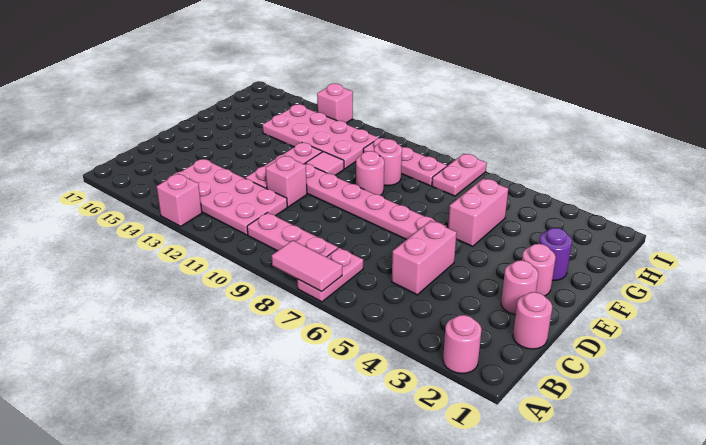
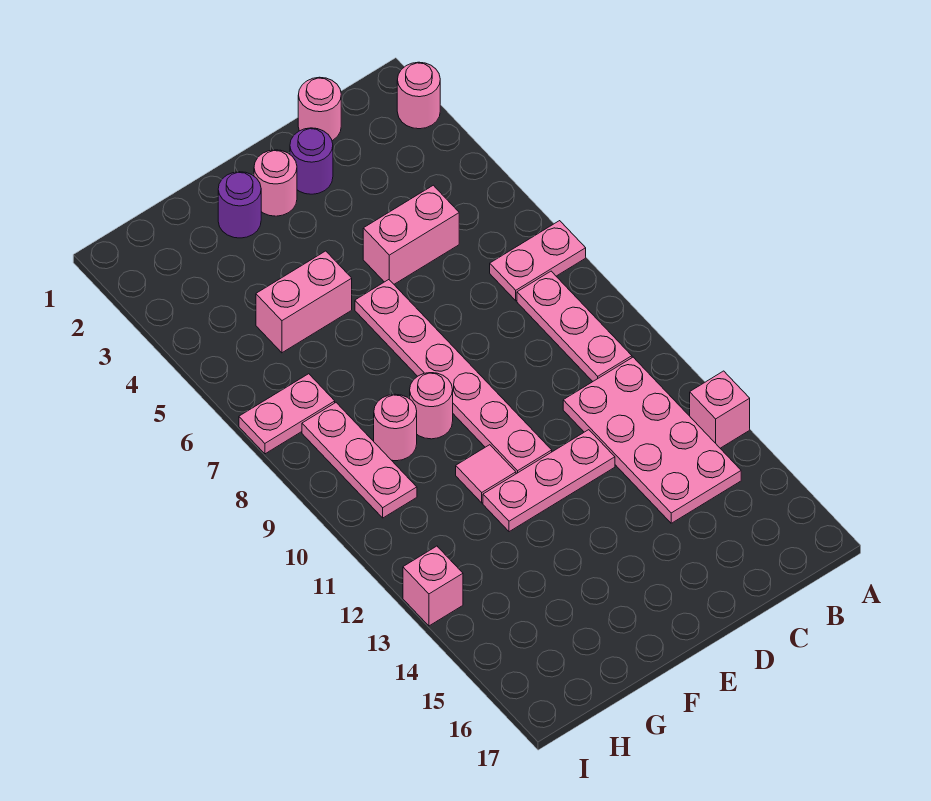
pink tile A7:A8 level 2 -> none
pink round brick D2 level 1 -> purple round brick D2 level 1
pink brick D11 level 1 -> none
pink plate G11:H14 level 1 -> none

